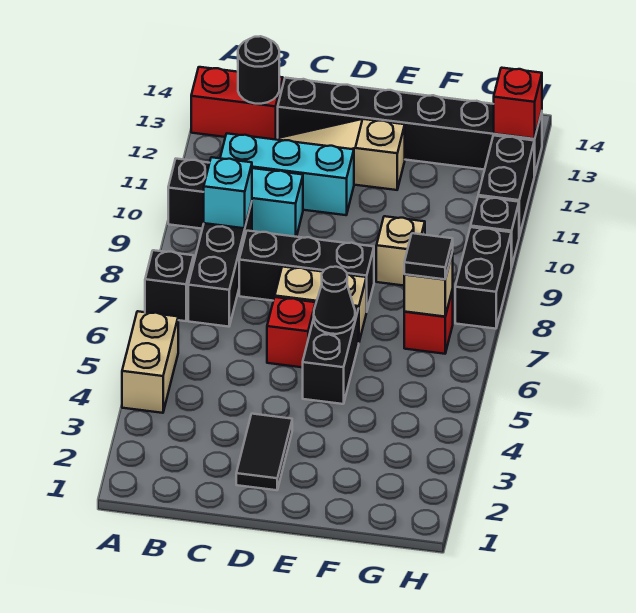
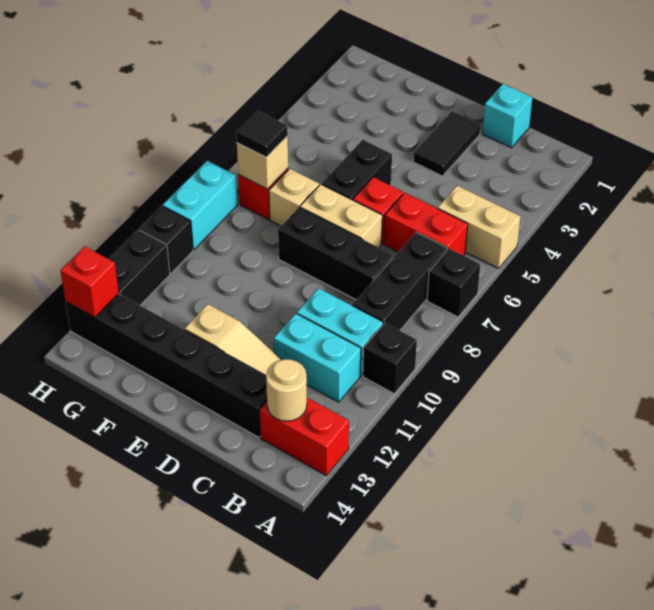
tan brick A4:A5 level 1 -> tan brick A5:B5 level 1
none -> red brick B6:C6 level 1
cyan brick B9 level 2 -> cyan brick C1 level 1
cyan brick B11:D11 level 1 -> cyan brick B11:C11 level 1
black round brick B13 level 2 -> tan round brick B13 level 2
black cone E6 level 2 -> none
tan brick F9 level 1 -> tan brick F7 level 1
black brick H8:H9 level 1 -> cyan brick H8:H9 level 1

